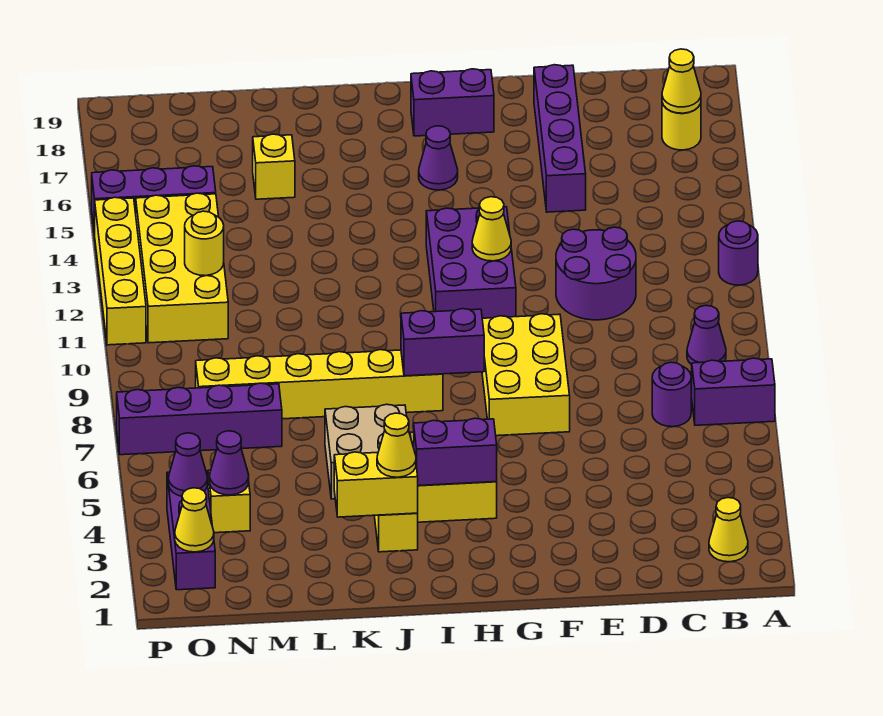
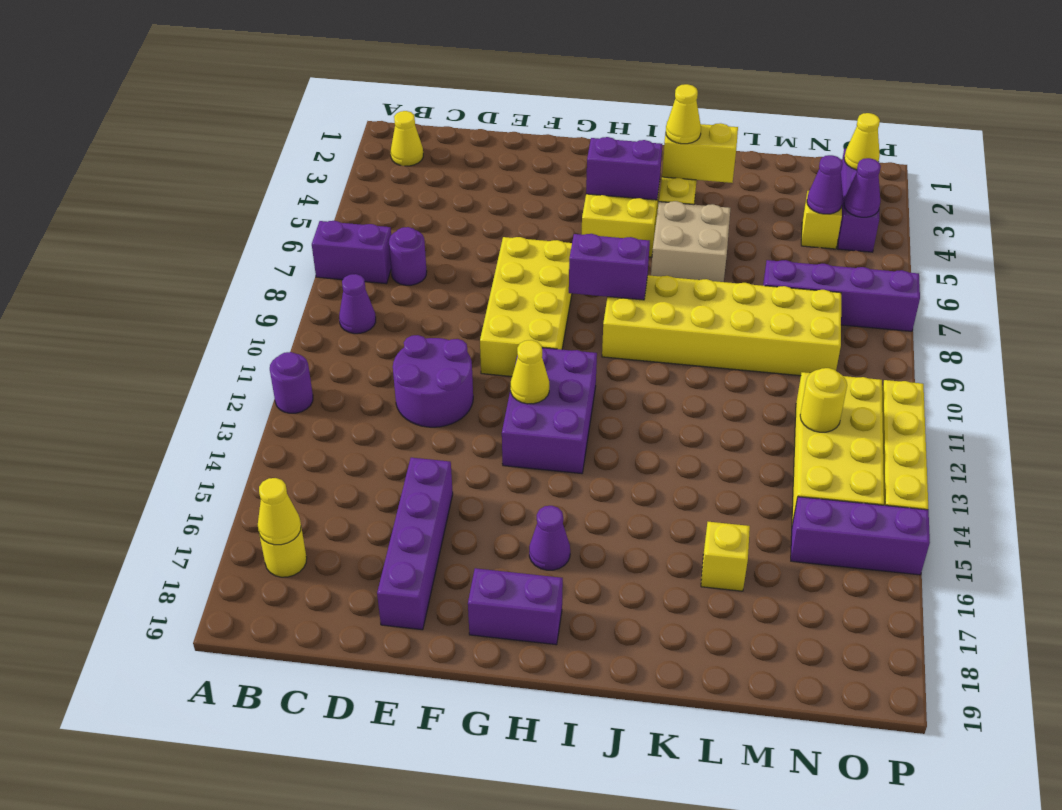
yellow brick F7:G9 level 1 -> yellow brick F7:G10 level 1
yellow brick I8:N8 level 1 -> yellow brick I8:N9 level 1

